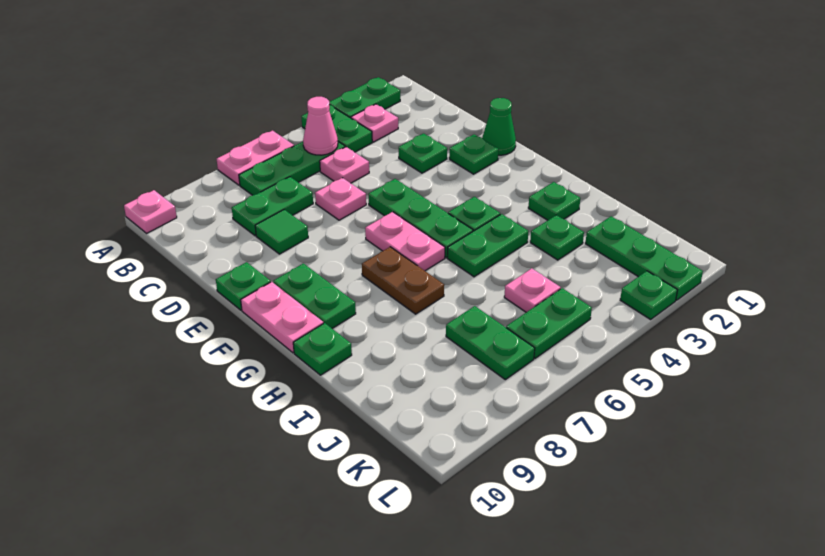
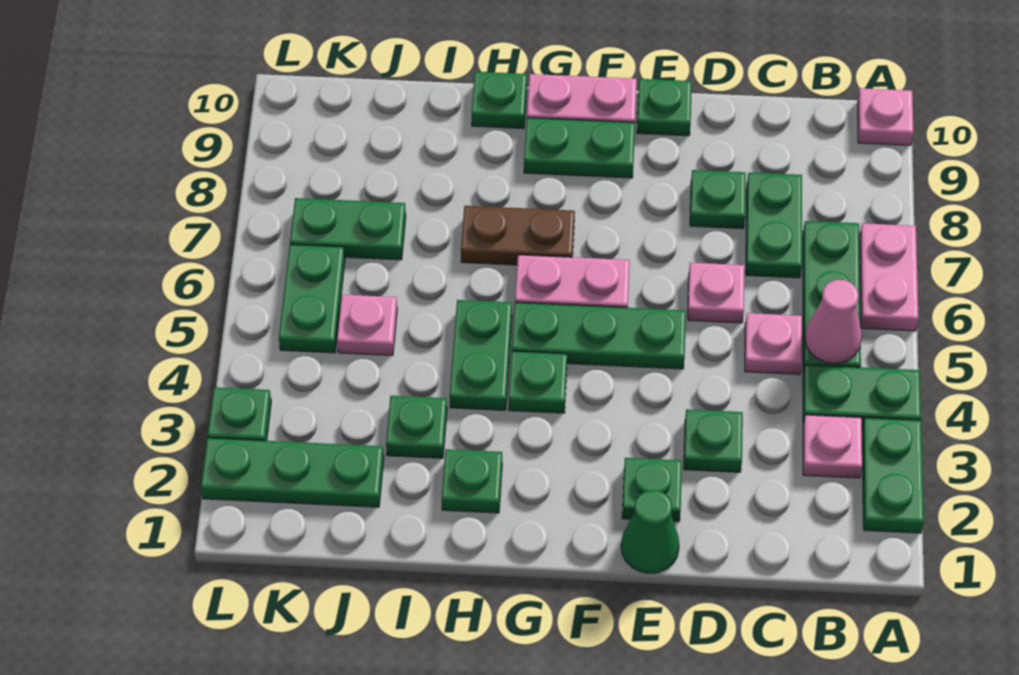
green tile D8 level 1 -> green plate D8 level 1

